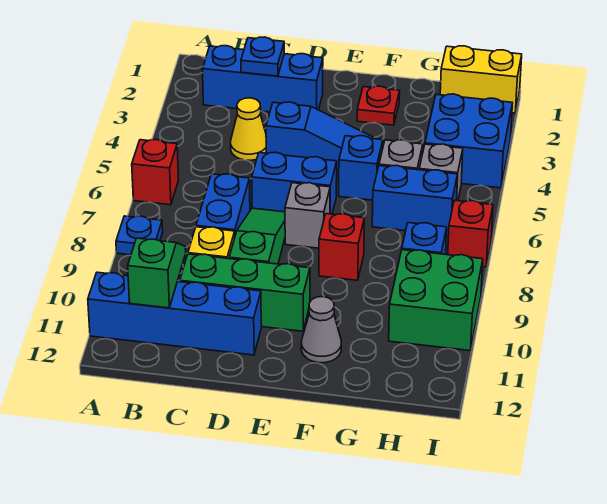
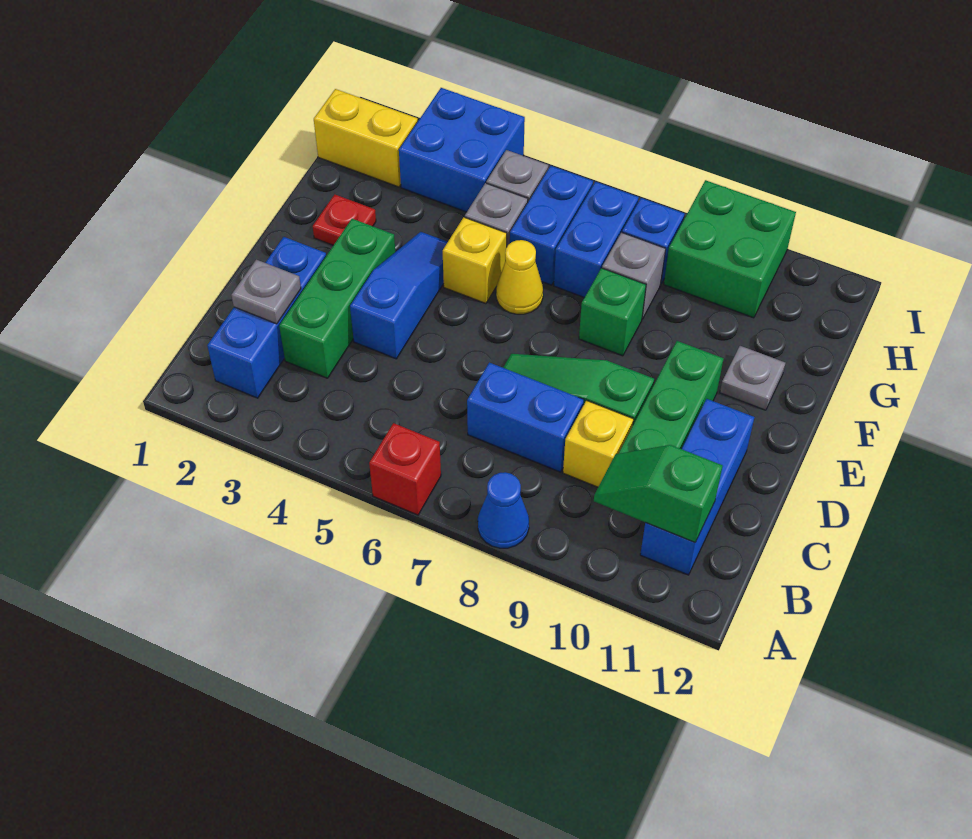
blue plate A8 level 1 -> blue cone A8 level 1
blue brick A11:D11 level 1 -> blue brick B11:D11 level 1
blue plate C2 level 2 -> grey plate C2 level 2
none -> green brick C3:E3 level 1
yellow cone C4 level 1 -> yellow cone F6 level 1
blue brick D6:E6 level 1 -> blue brick G7:H7 level 1
grey brick E7 level 1 -> grey brick G8 level 1
blue brick F5 level 1 -> yellow brick F5 level 1
red brick F8 level 1 -> green brick F8 level 1
grey cone F11 level 1 -> grey plate F11 level 1
yellow brick H1:I1 level 1 -> yellow brick H1:H2 level 1
red brick I7 level 1 -> none

